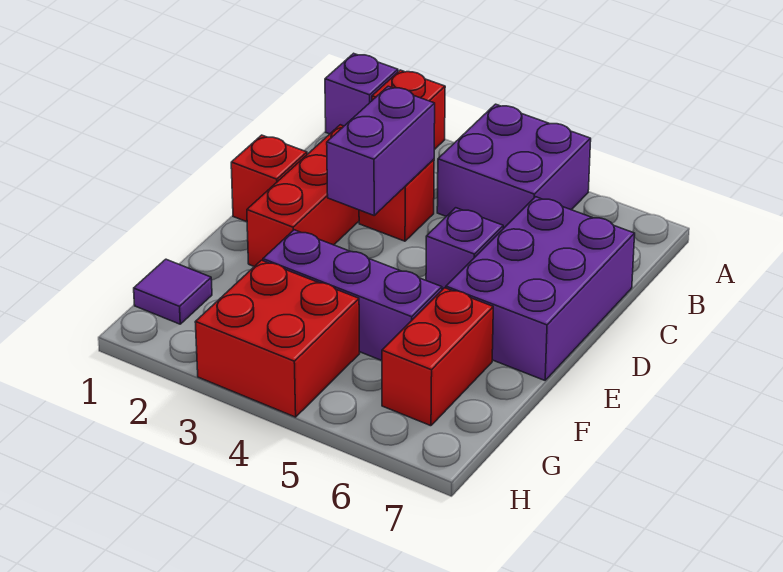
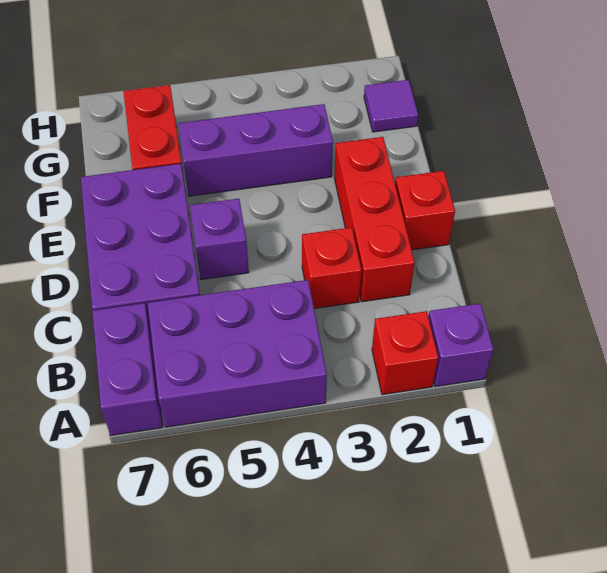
purple brick A4:B5 level 1 -> purple brick A4:B6 level 1
purple brick C3:D3 level 2 -> purple brick A7:B7 level 1
red brick G3:H4 level 1 -> none

